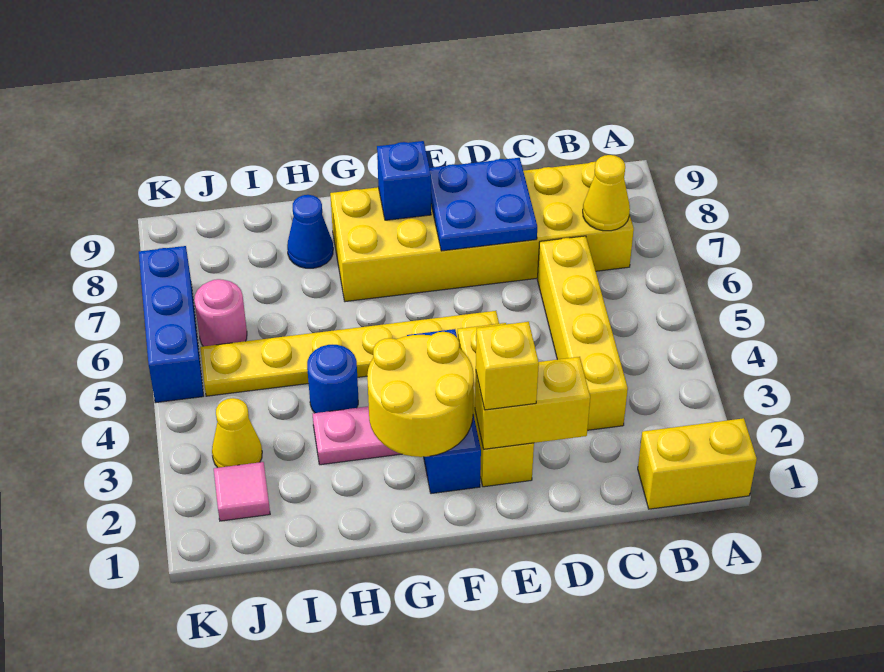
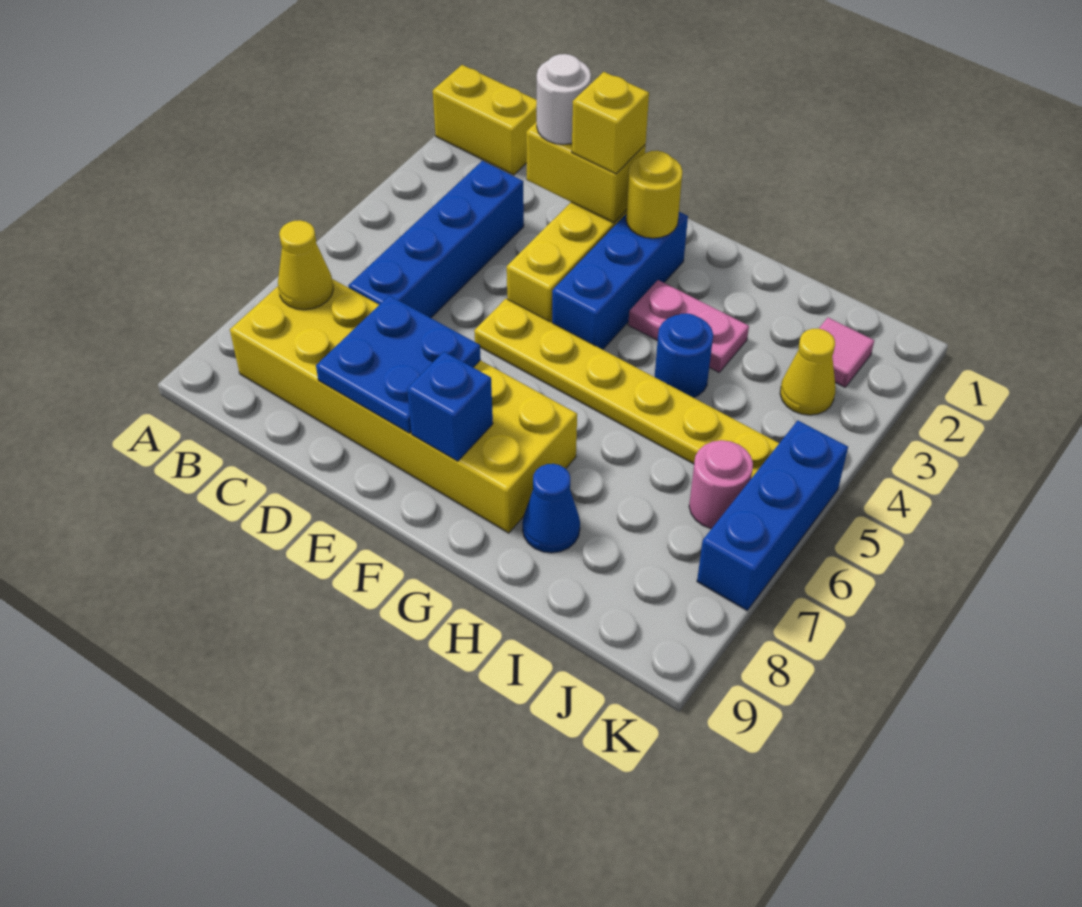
yellow brick C3:C6 level 1 -> blue brick C3:C6 level 1
none -> white round brick D2 level 3
yellow round brick F2:G3 level 2 -> yellow round brick F2 level 2

